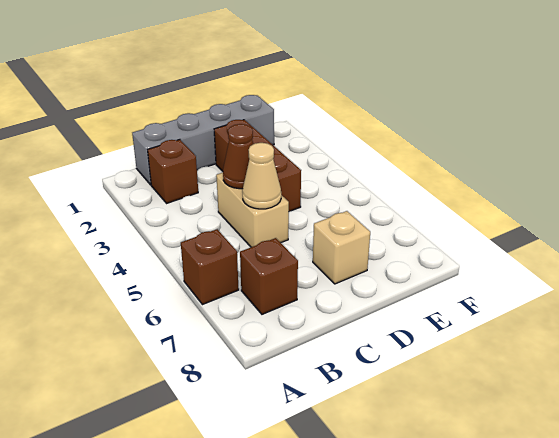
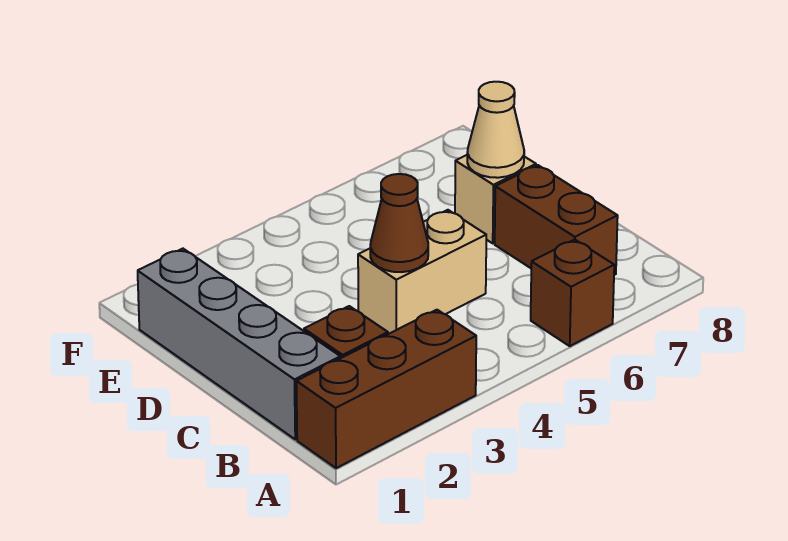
brown brick B7 level 1 -> brown brick B7:C7 level 1
tan cone C5 level 2 -> tan cone D7 level 2
brown brick D2:D4 level 1 -> brown brick A1:A3 level 1

